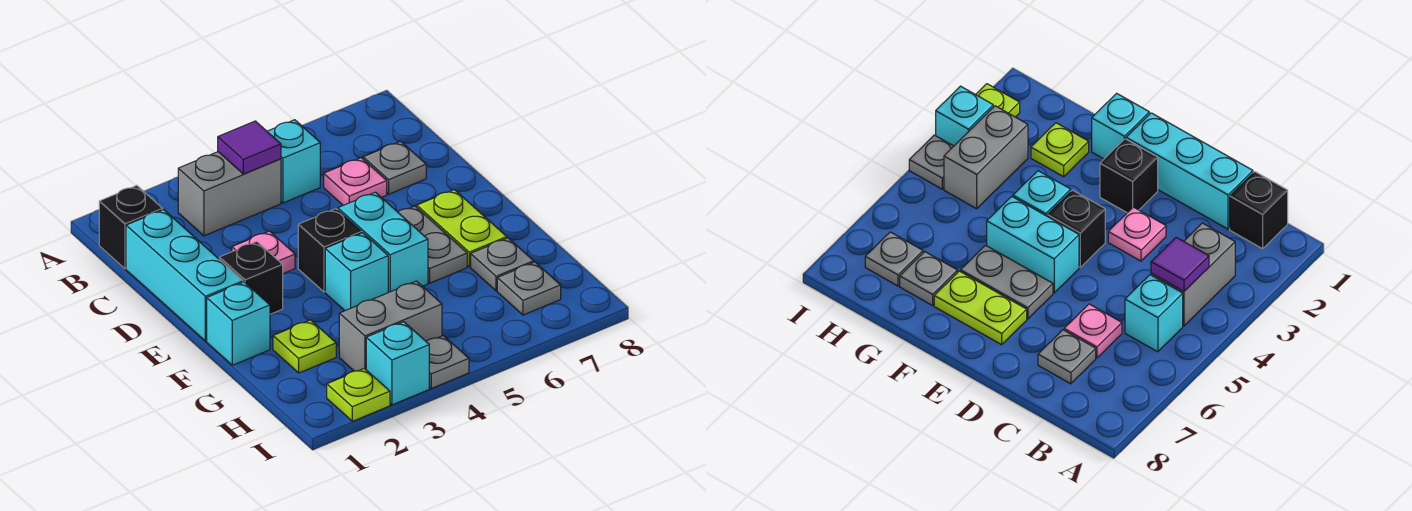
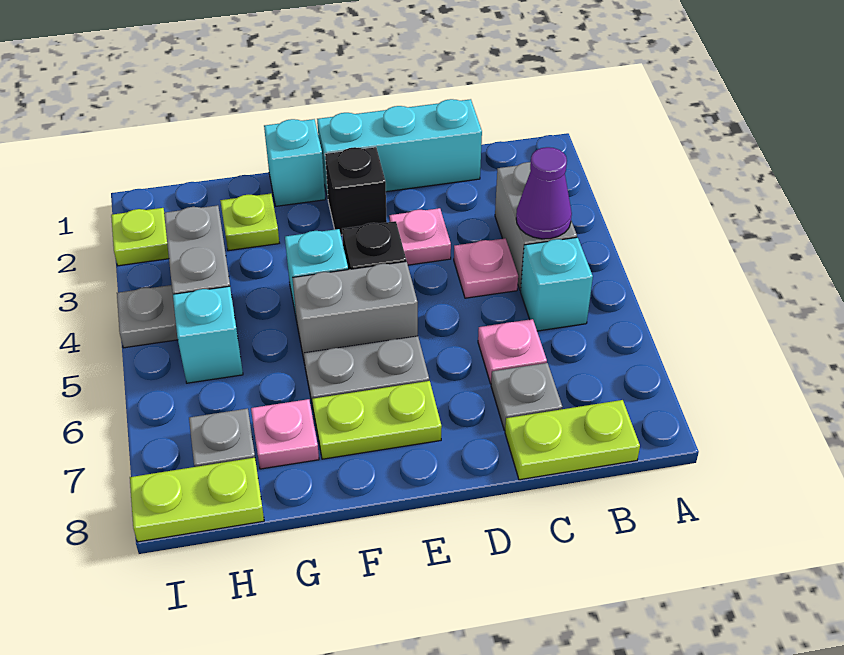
black brick B1 level 1 -> none
purple tile B4 level 2 -> purple cone B4 level 2
none -> lime plate B8:C8 level 1
none -> pink plate C4 level 1
cyan brick E5:F5 level 1 -> grey brick E5:F5 level 1
grey plate G7 level 1 -> pink plate G7 level 1
none -> lime plate H8:I8 level 1
cyan brick I3 level 1 -> cyan brick H5 level 1

